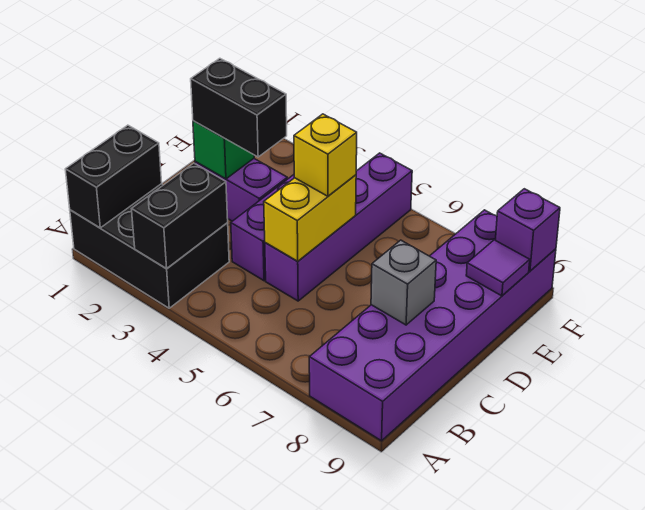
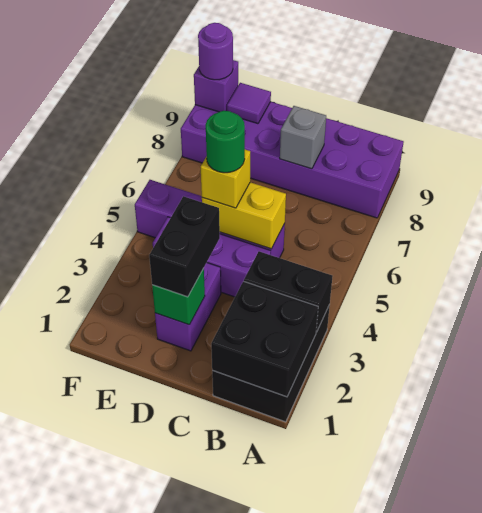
black brick A1:B1 level 2 -> black brick A1:B2 level 2
none -> green round brick D5 level 4
none -> purple round brick F9 level 3

